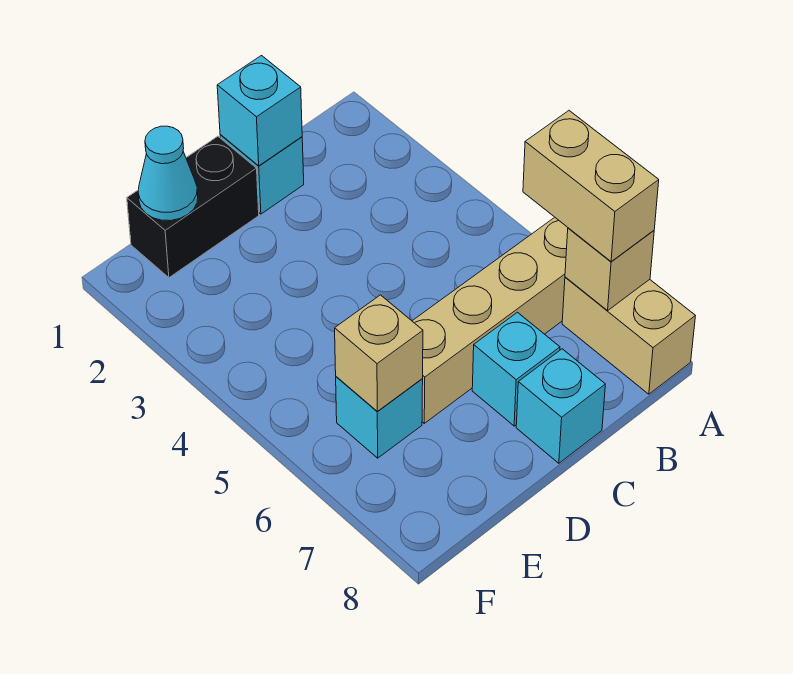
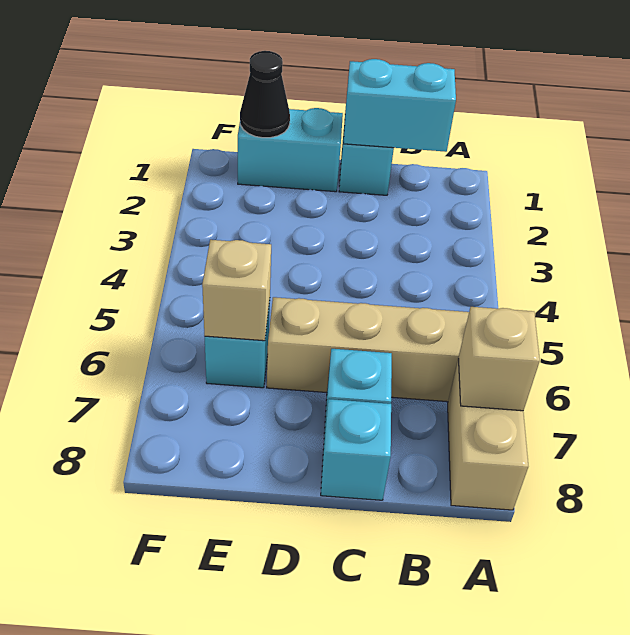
tan brick A6:A7 level 3 -> none
cyan brick C1 level 2 -> cyan brick B1:C1 level 2
black brick D1:E1 level 1 -> cyan brick D1:E1 level 1
cyan cone E1 level 2 -> black cone E1 level 2

